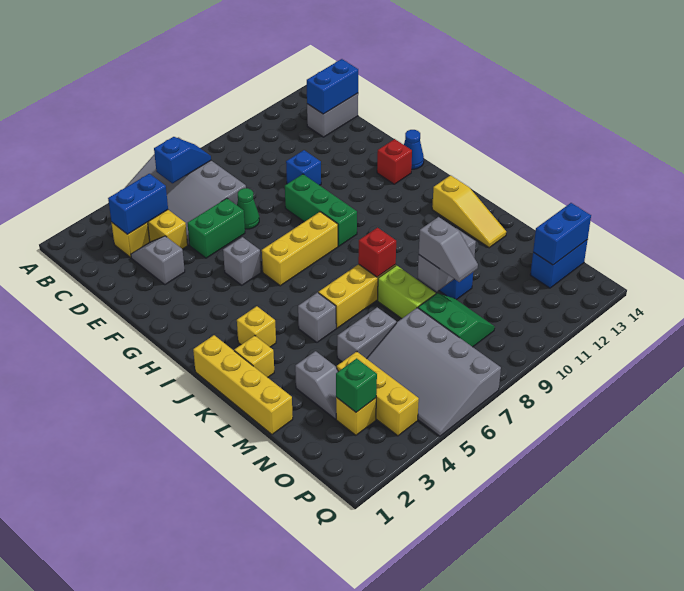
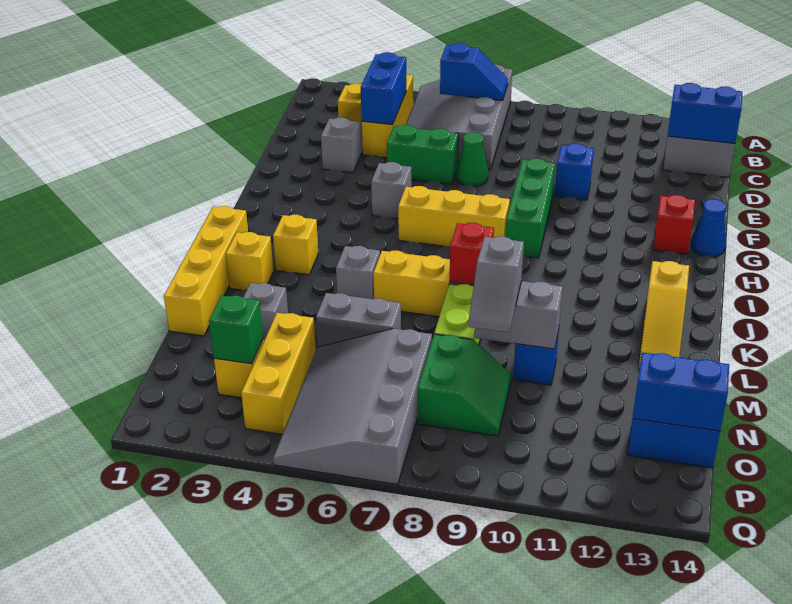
blue brick C3:C4 level 2 -> blue brick C4:D4 level 2

